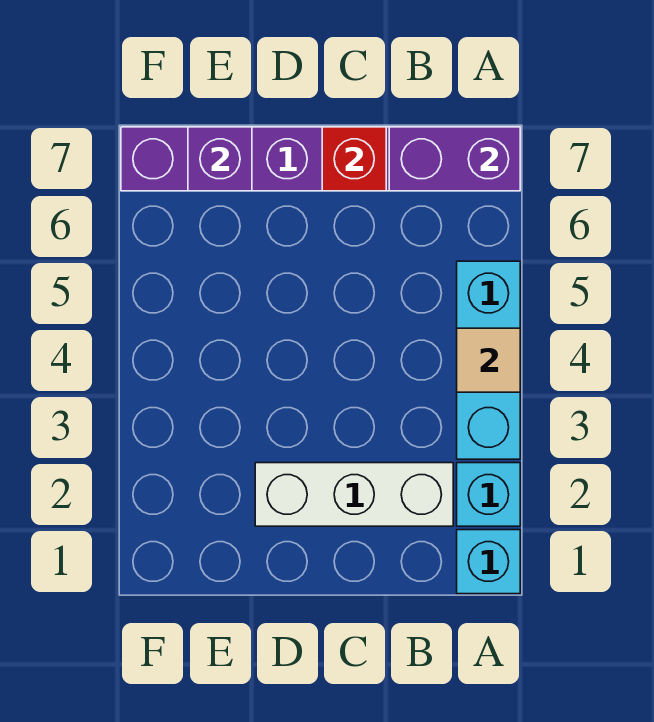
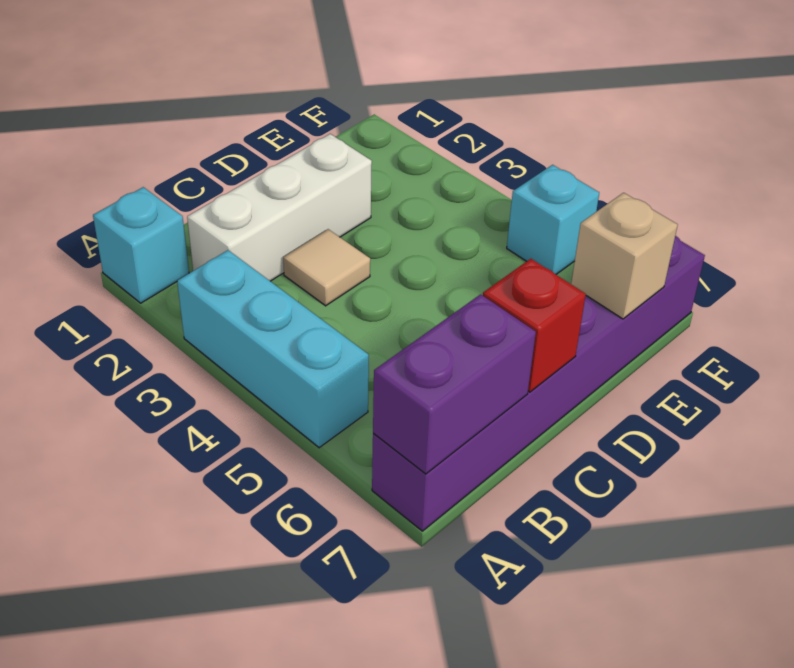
cyan brick A2 level 1 -> cyan brick F5 level 1
tan tile A4 level 2 -> tan tile C3 level 1
purple brick E7 level 2 -> tan brick E7 level 2

